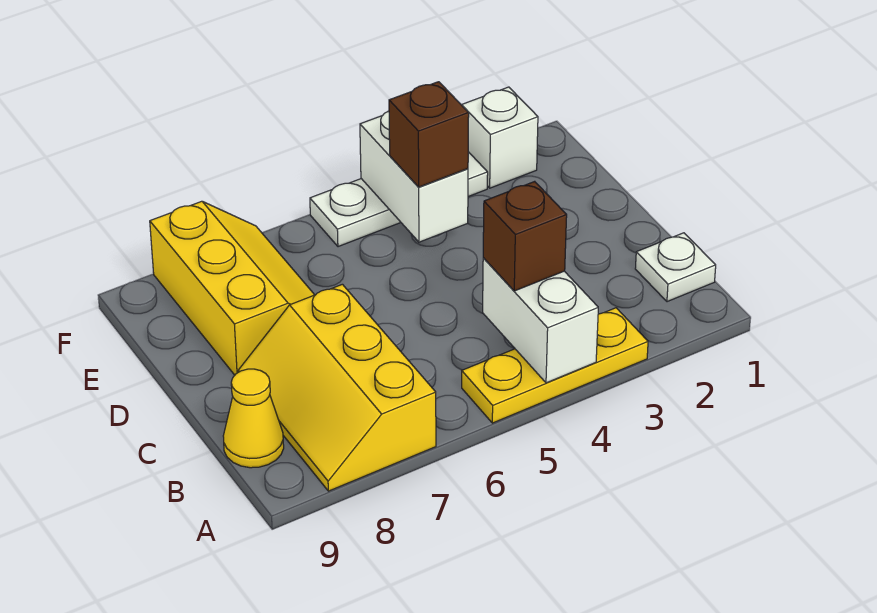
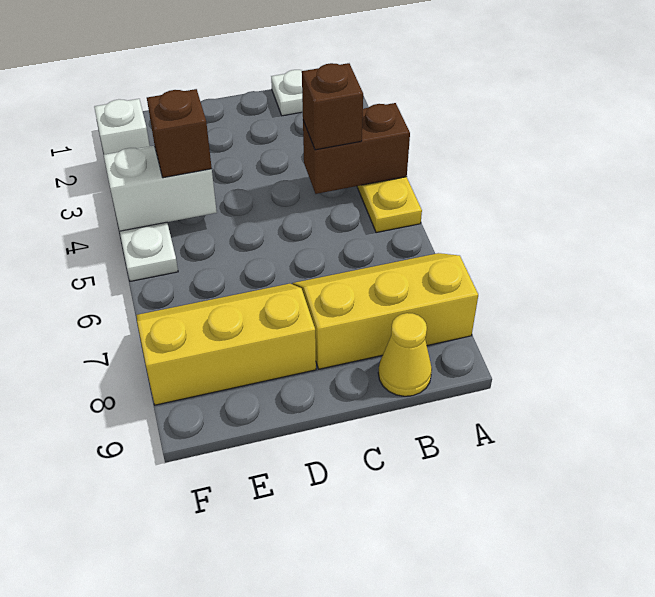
white brick A4:B4 level 2 -> brown brick A4:B4 level 2
yellow slope A7:C8 level 1 top 7 -> yellow slope A7:C8 level 1 top 8

